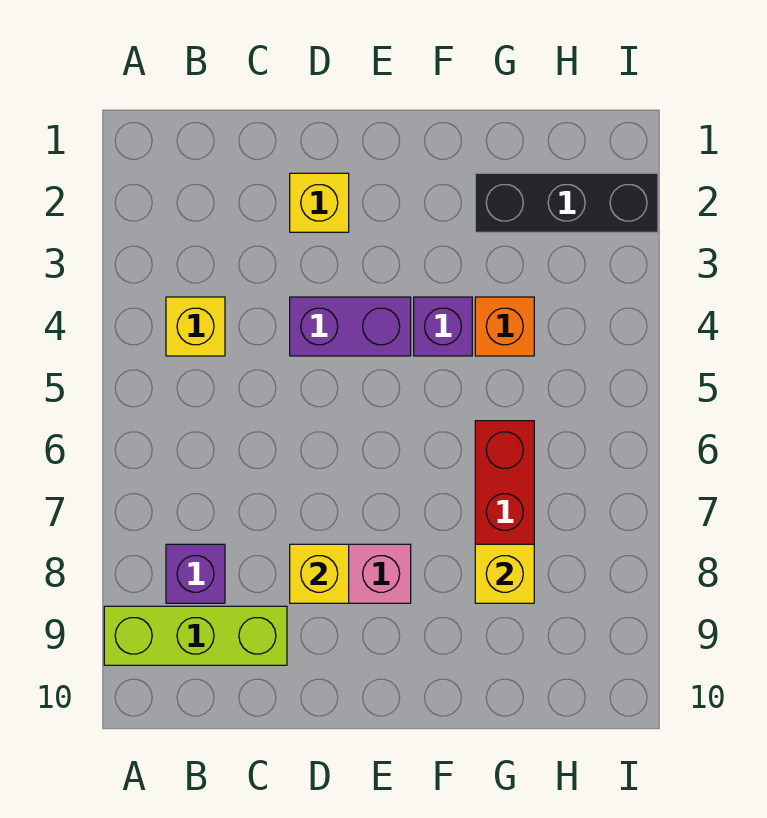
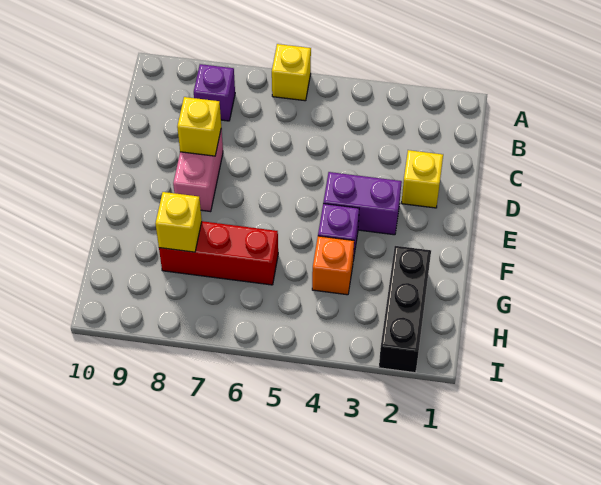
lime brick A9:C9 level 1 -> none
yellow brick B4 level 1 -> yellow brick A6 level 1
purple brick D4:E4 level 1 -> purple brick E3:E4 level 1

